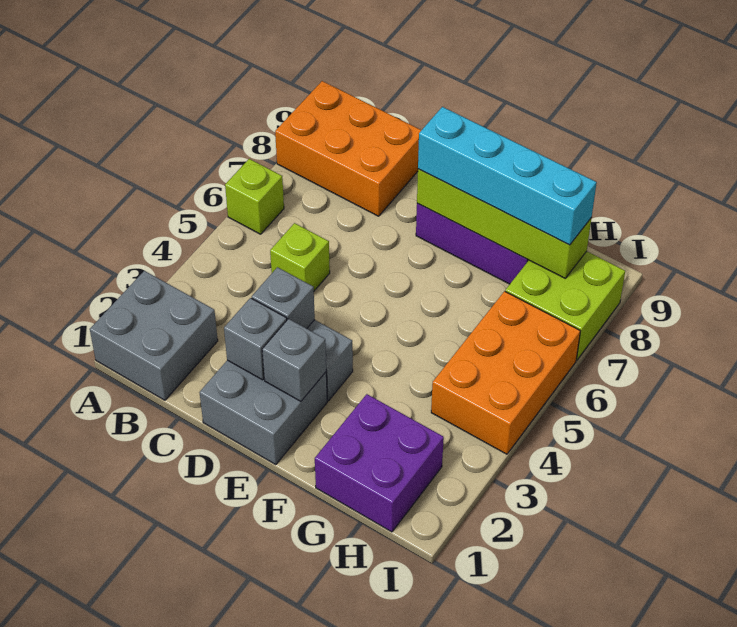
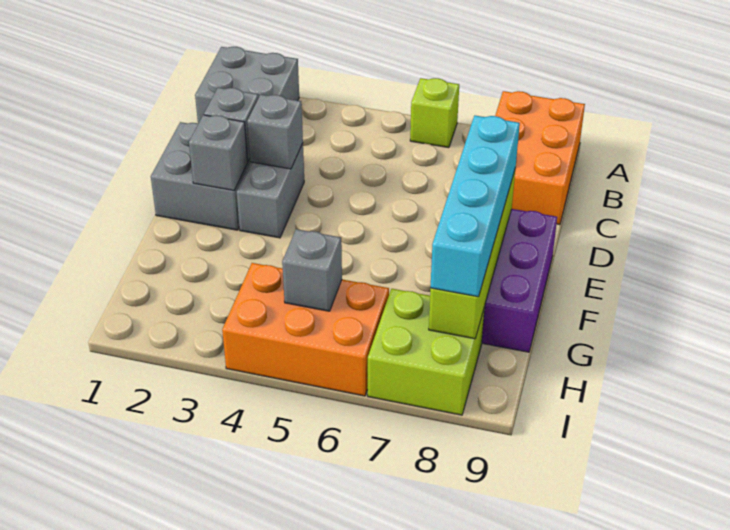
lime brick C5 level 1 -> none
purple brick G1:H2 level 1 -> none
none -> grey brick H5 level 2

